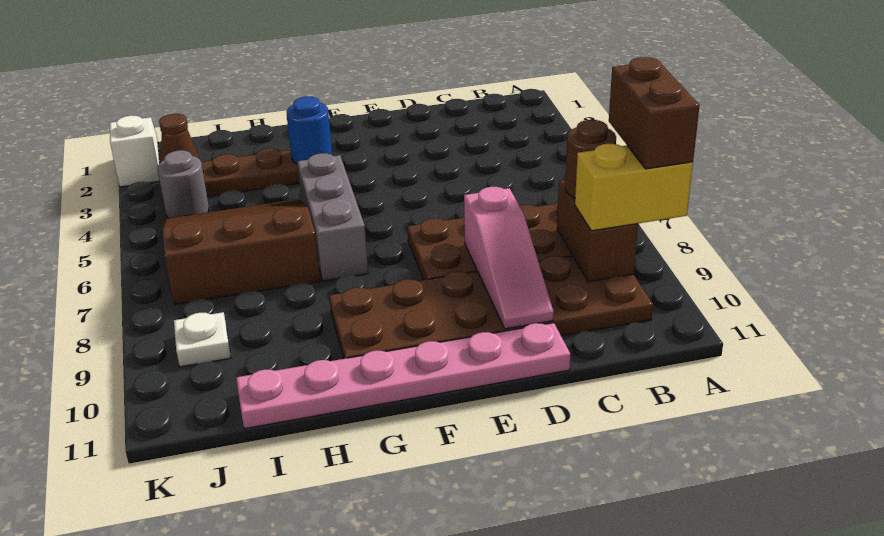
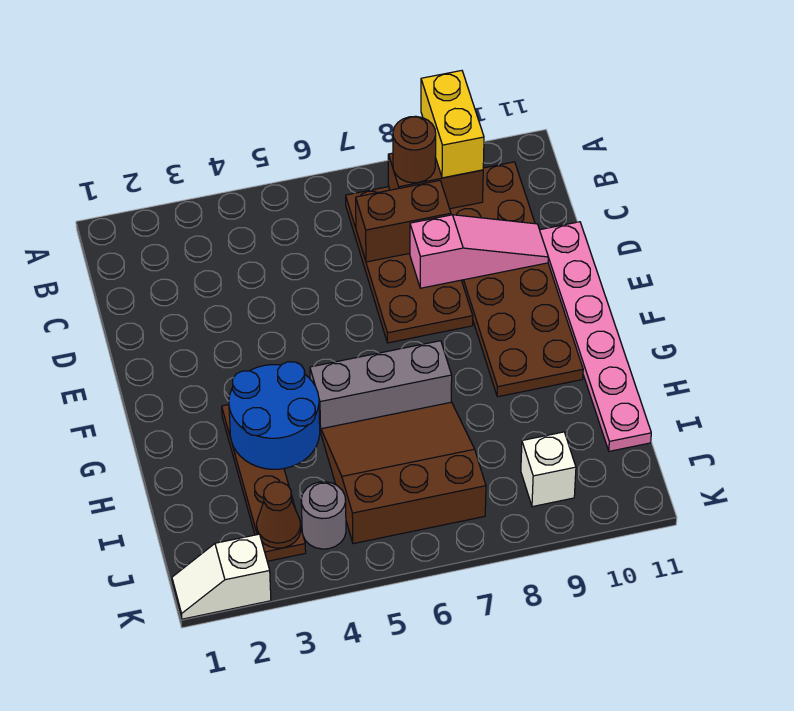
brown brick A8:A9 level 4 -> brown brick C7:C8 level 2
blue round brick G3 level 2 -> blue round brick G3:H4 level 2
brown slope H5:J7 level 1 top 7 -> brown slope H5:J7 level 1 top J
white plate J9 level 1 -> white brick J9 level 1

